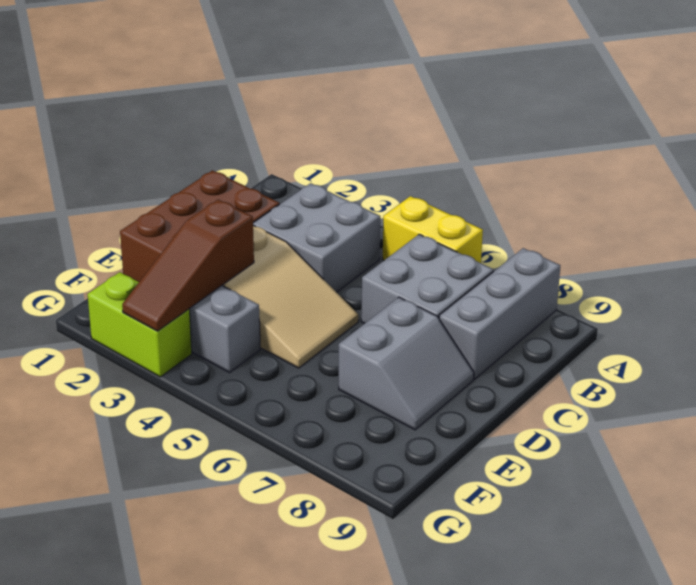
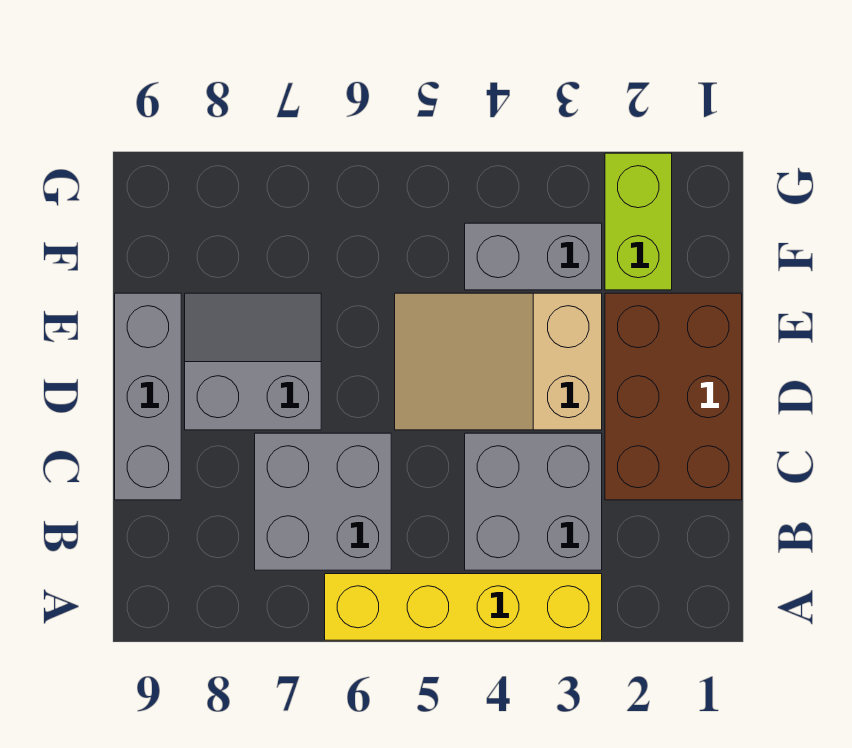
yellow brick A5:A6 level 1 -> yellow brick A3:A6 level 1
grey brick A8:C8 level 1 -> grey brick C9:E9 level 1
grey slope D7:E8 level 1 top 7 -> grey slope D7:E8 level 1 top D
brown slope E3:G3 level 2 top E -> none
lime brick G2:G3 level 1 -> lime brick F2:G2 level 1

